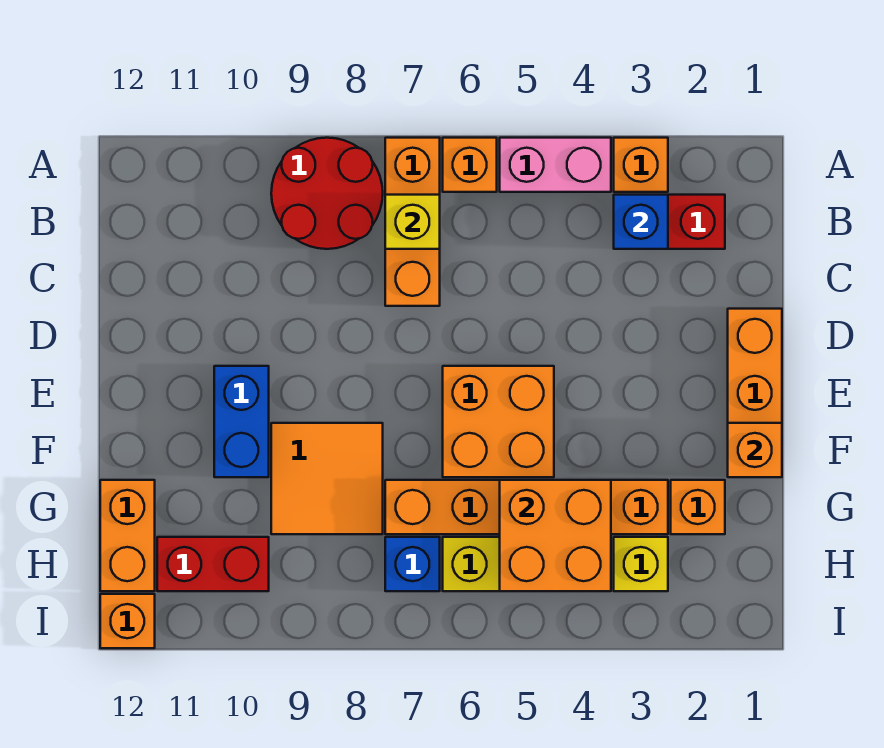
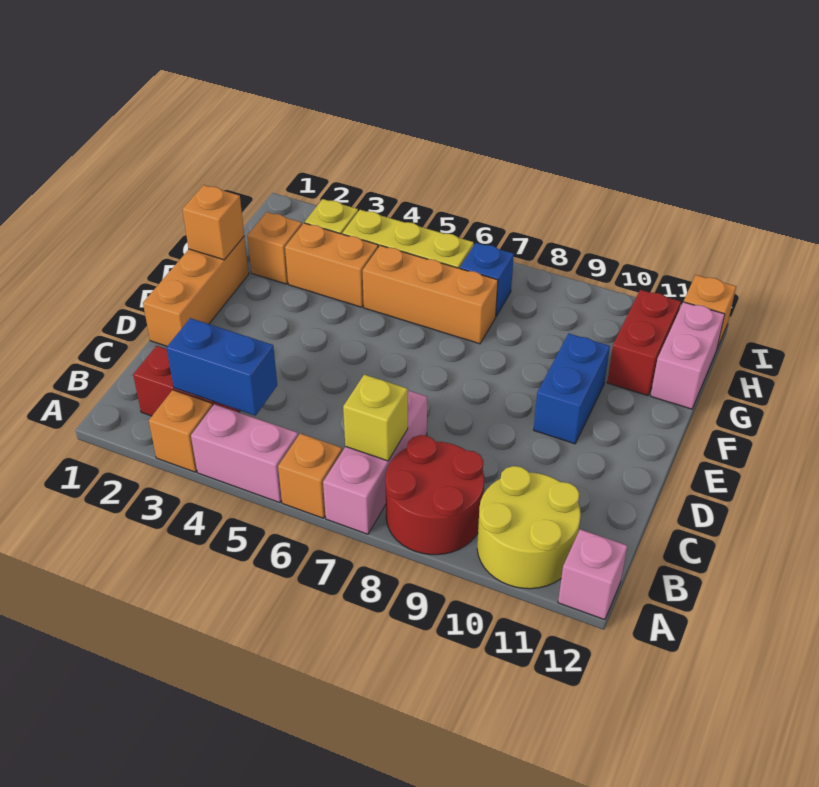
orange brick A7:C7 level 1 -> pink brick A7:C7 level 1
none -> yellow round brick A10:B11 level 1
none -> pink brick A12 level 1
blue brick B3 level 2 -> blue brick B3:B4 level 2
orange brick E5:F6 level 1 -> none
orange tile F8:G9 level 1 -> none
orange brick G4:H5 level 2 -> none
orange brick G12:H12 level 1 -> pink brick G12:H12 level 1
red brick H10:H11 level 1 -> red brick G11:H11 level 1

